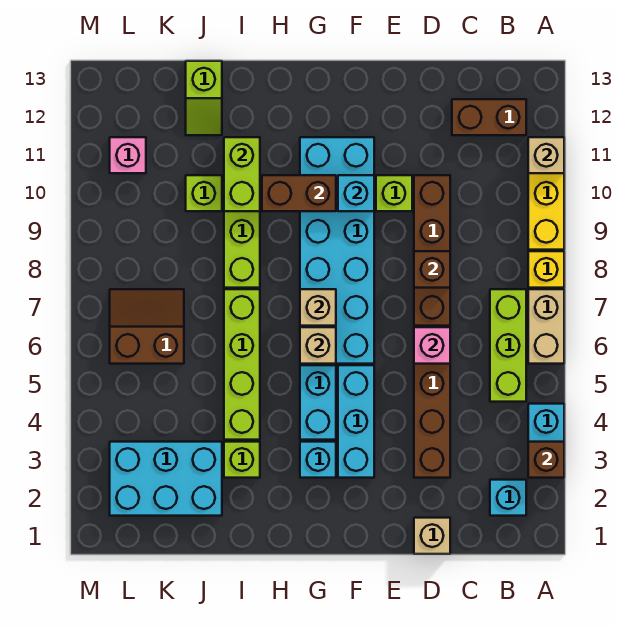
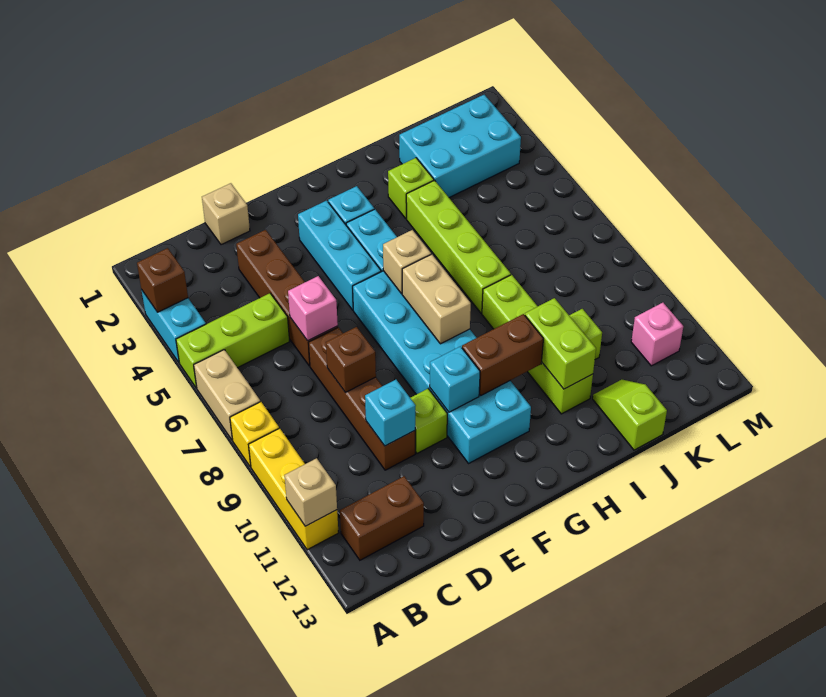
cyan brick B2 level 1 -> cyan brick D10 level 2
lime brick B5:B7 level 1 -> lime brick A5:C5 level 1
tan brick G7 level 2 -> tan brick G7:G8 level 2
brown slope K6:L7 level 1 top 6 -> none

